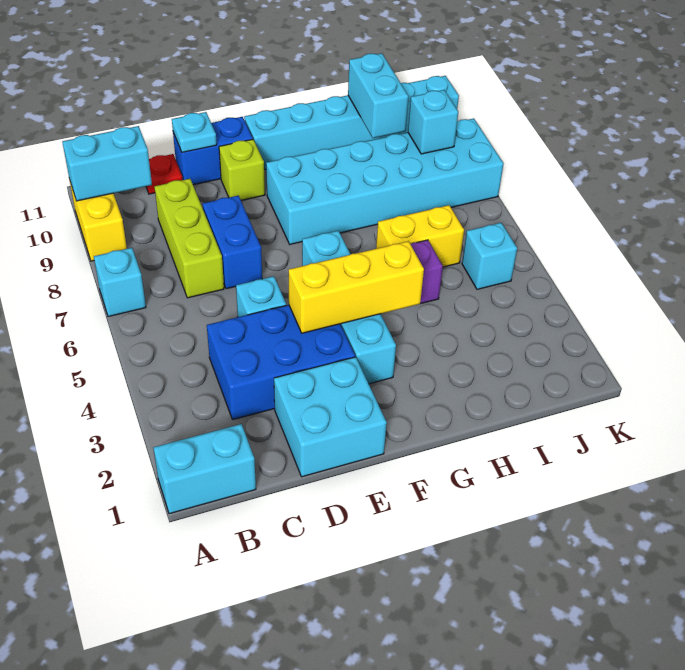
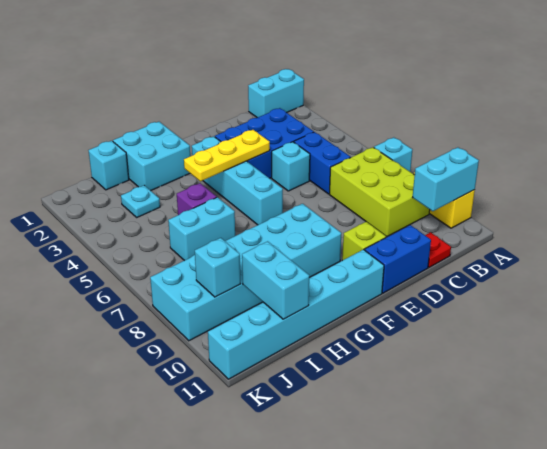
lime brick C7:C9 level 1 -> lime brick B7:C9 level 1
cyan brick D1:E2 level 1 -> cyan brick G1:H2 level 1
blue brick D7:D8 level 1 -> blue brick C5:C6 level 1
cyan plate D11 level 2 -> cyan plate I3 level 1
yellow brick E4:G4 level 2 -> yellow plate E4:G4 level 2
yellow brick H6:I6 level 1 -> cyan brick H6:I6 level 1
cyan brick J5 level 1 -> cyan brick I1 level 1

